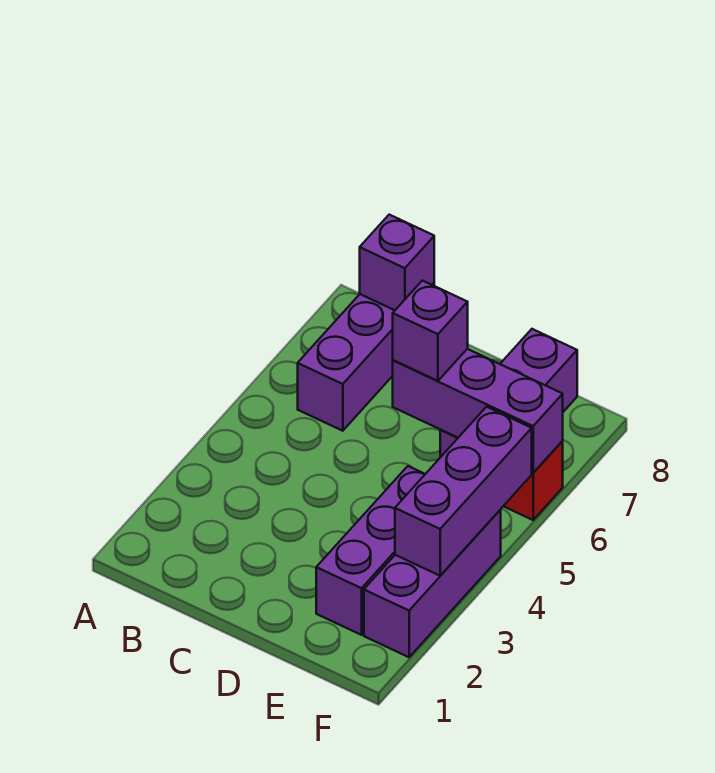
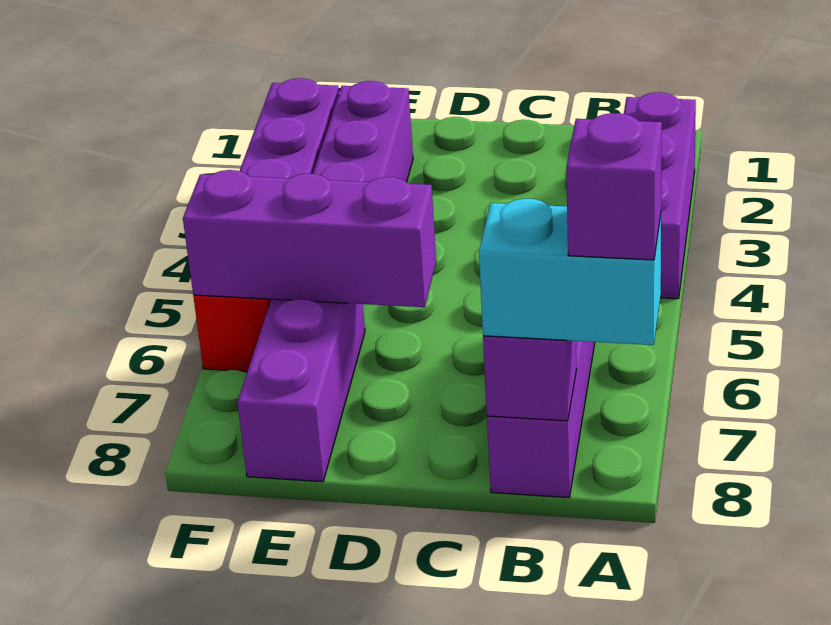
none -> cyan brick A8:B8 level 3
purple brick D6 level 3 -> purple brick A8 level 4
purple brick F3:F5 level 2 -> purple brick A2:A4 level 1

